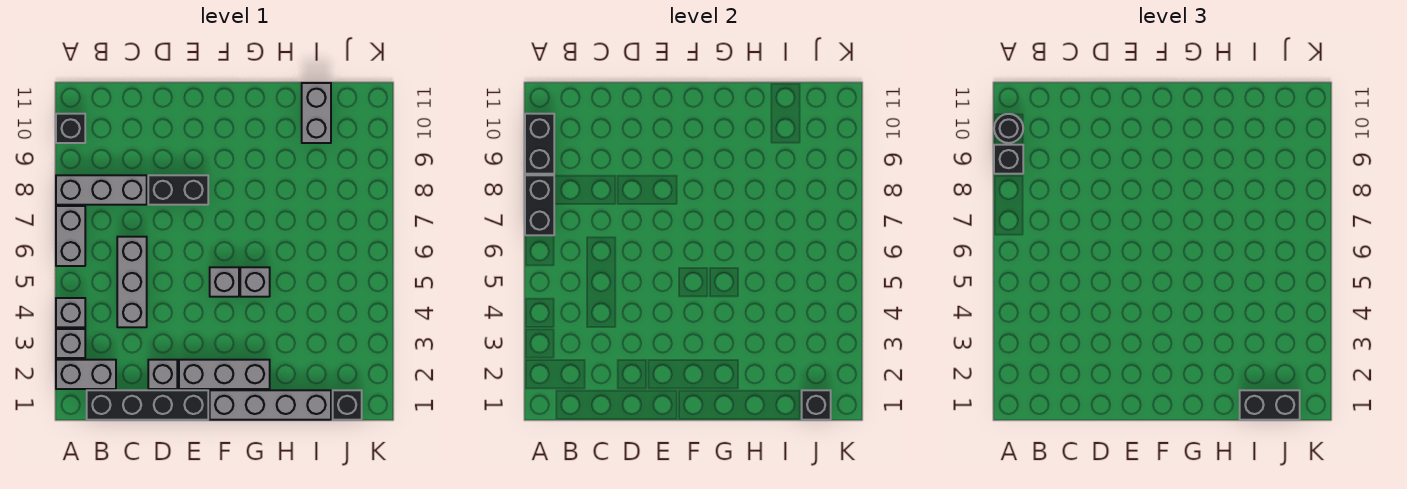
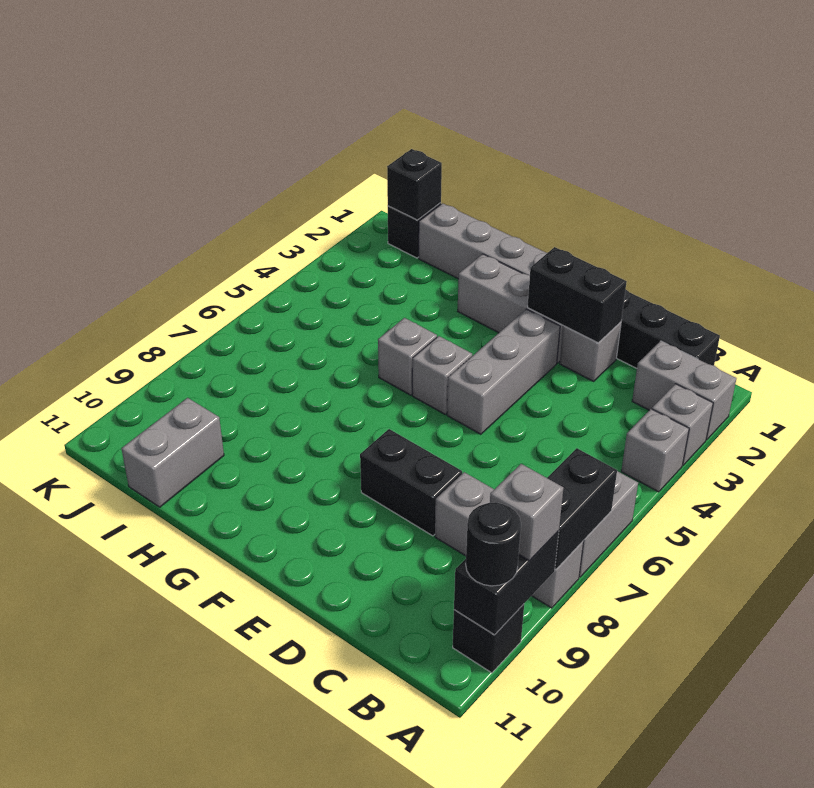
black brick A9 level 3 -> grey brick A9 level 3
grey brick C4:C6 level 1 -> grey brick E3:E5 level 1
black brick I1:J1 level 3 -> black brick D2:E2 level 2

